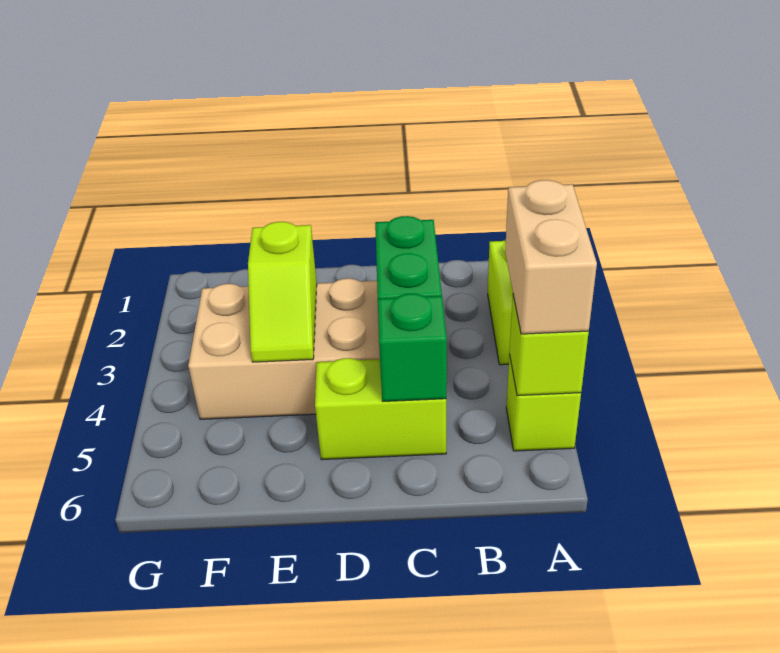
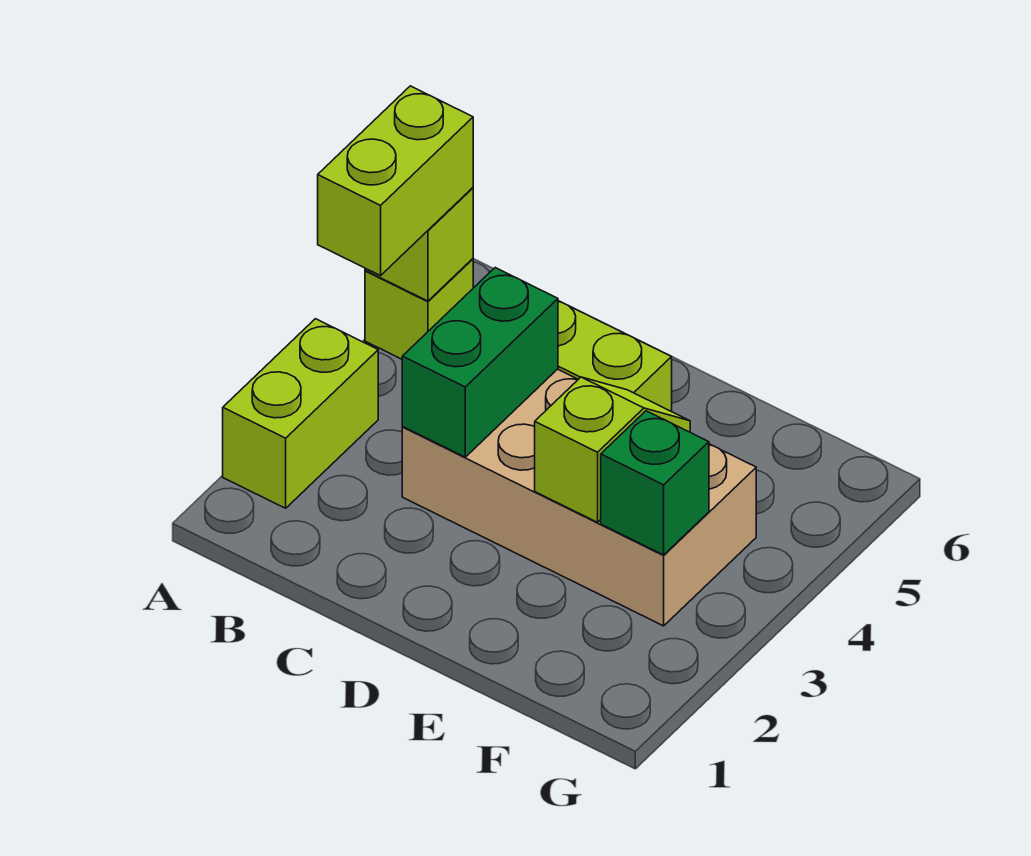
tan brick A4:A5 level 3 -> lime brick A4:A5 level 3
green brick C5 level 2 -> green brick F3 level 2

